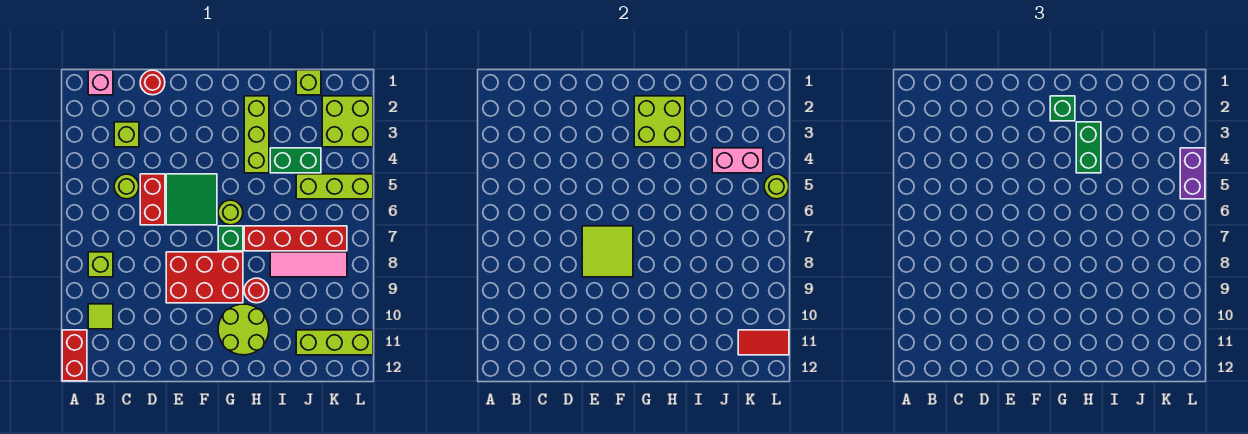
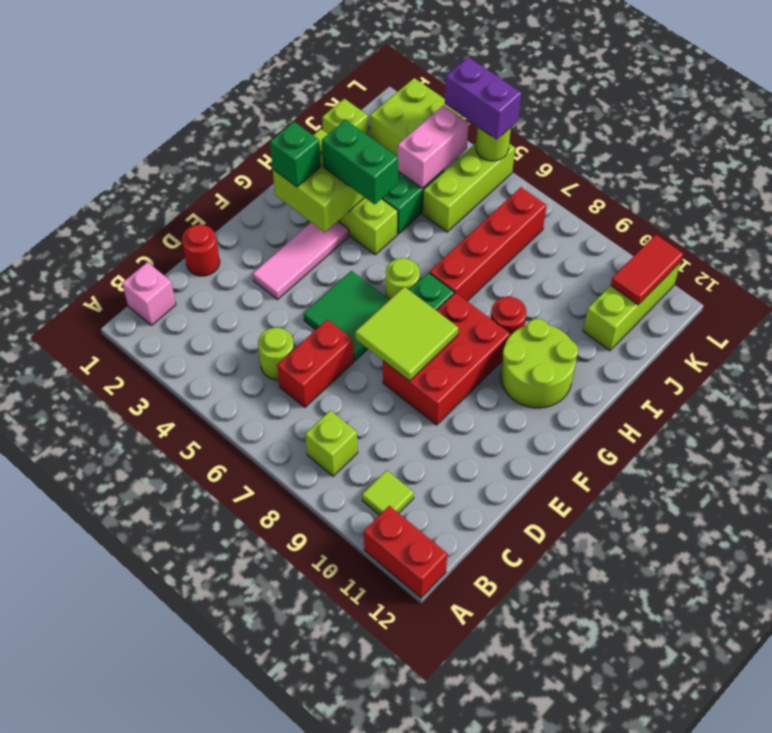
lime brick C3 level 1 -> none
red brick D5:D6 level 1 -> red brick C6:D6 level 1
pink tile I8:K8 level 1 -> pink tile E3:G3 level 1

